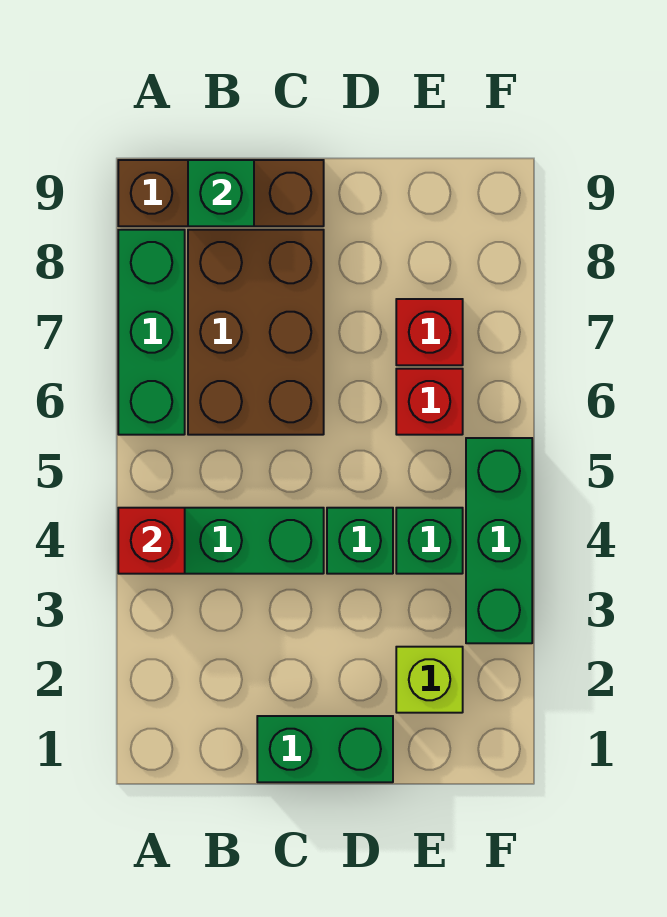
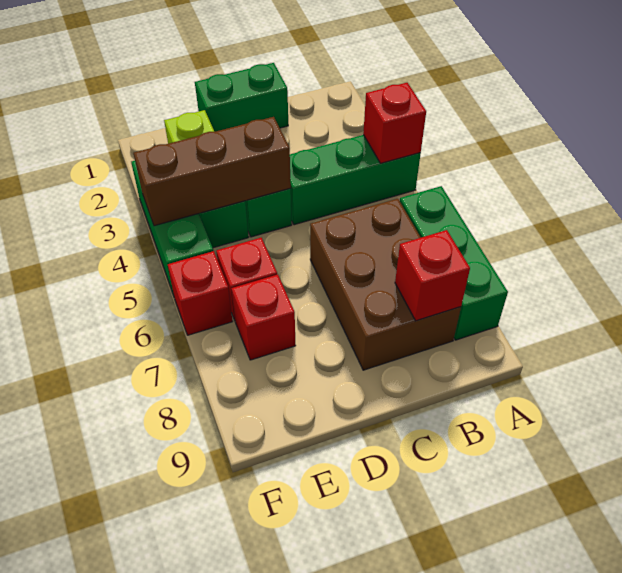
brown brick A9:C9 level 1 -> brown brick D4:F4 level 2
none -> red brick B8 level 2
green brick B9 level 2 -> none
none -> red brick F6 level 1

